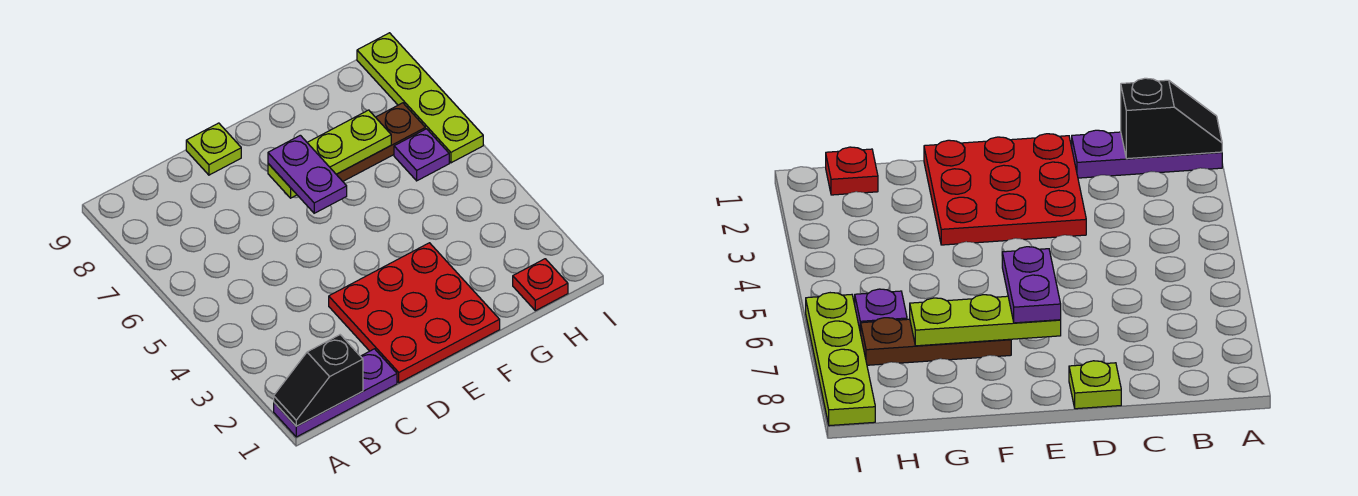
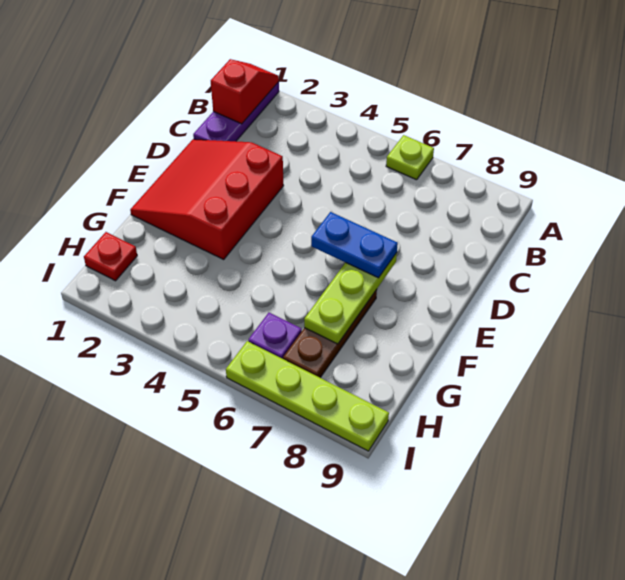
black slope A1:B1 level 2 top B -> red slope A1:B1 level 2 top B
red plate D1:F3 level 1 -> red slope D1:F3 level 1 top 3
lime plate D9 level 1 -> lime plate A6 level 1
purple plate E6:E7 level 3 -> blue plate E6:E7 level 3

